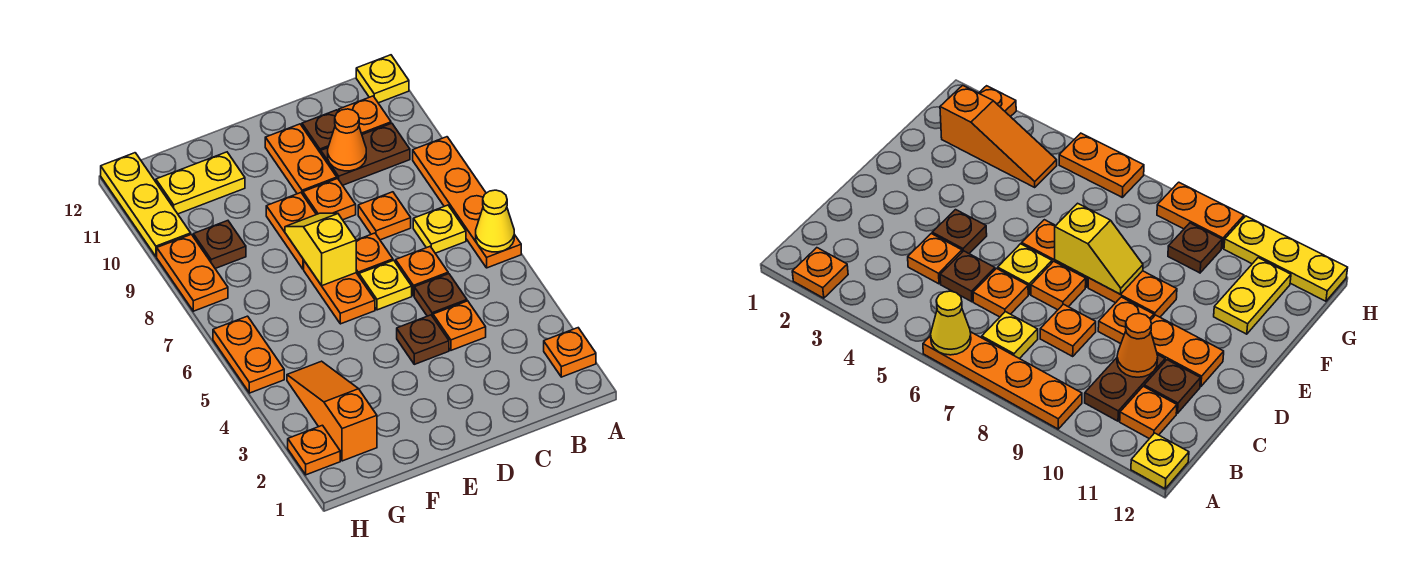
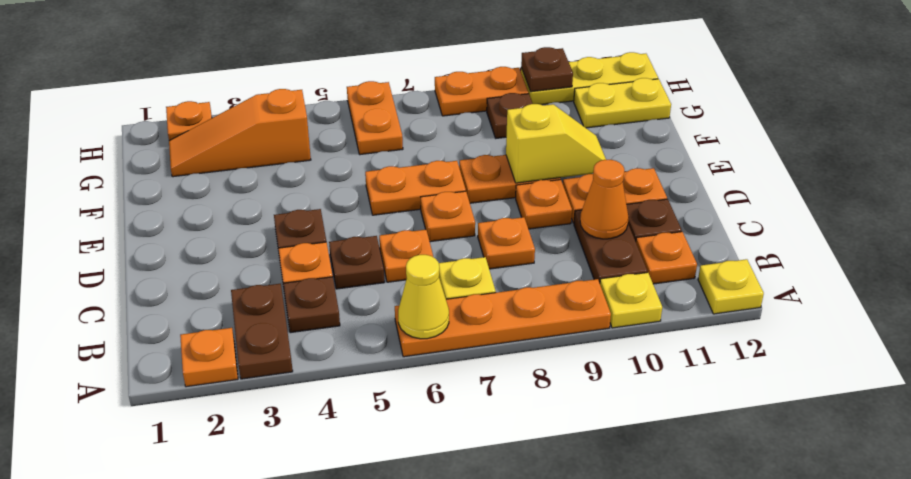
none -> brown plate A3:B3 level 1
none -> brown plate B4 level 1
yellow plate D6 level 1 -> yellow plate A10 level 1
yellow slope E7:E8 level 2 top 7 -> yellow slope E9:E10 level 2 top 9
yellow plate F11:G11 level 1 -> yellow plate G11:G12 level 1
orange slope G2:G4 level 1 top 2 -> orange slope G2:G4 level 1 top 4
orange plate H5:H6 level 1 -> orange plate G6:H6 level 1
none -> brown plate H10 level 2

